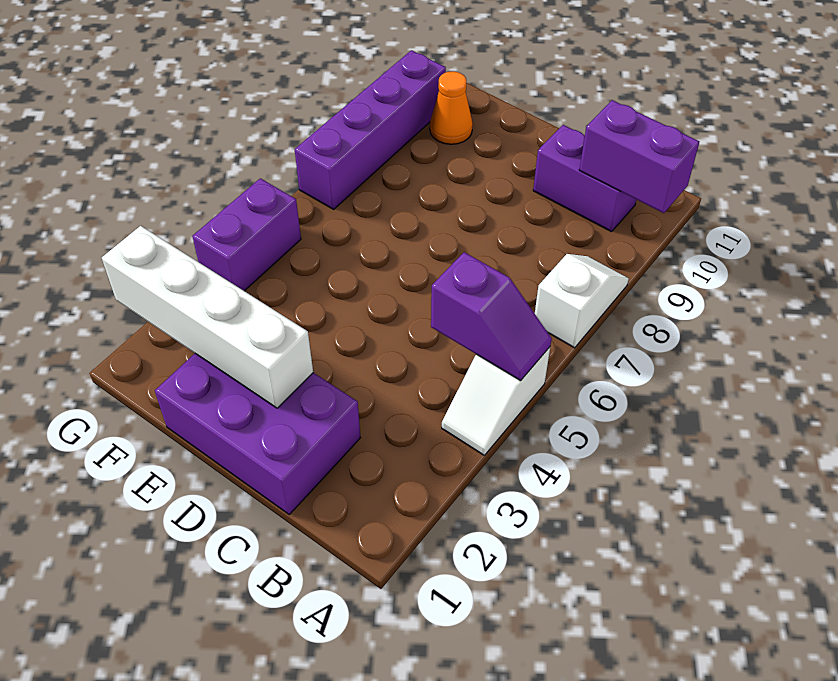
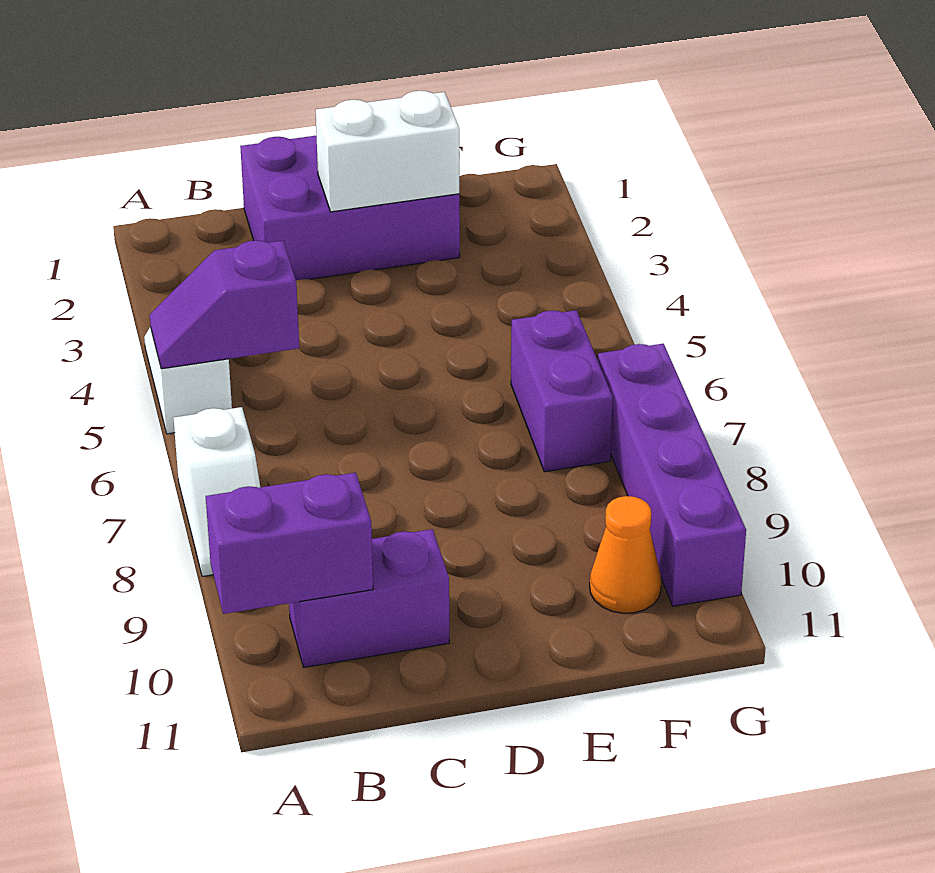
white brick D2:G2 level 2 -> white brick D2:E2 level 2
purple brick G4:G5 level 1 -> purple brick F6:F7 level 1

